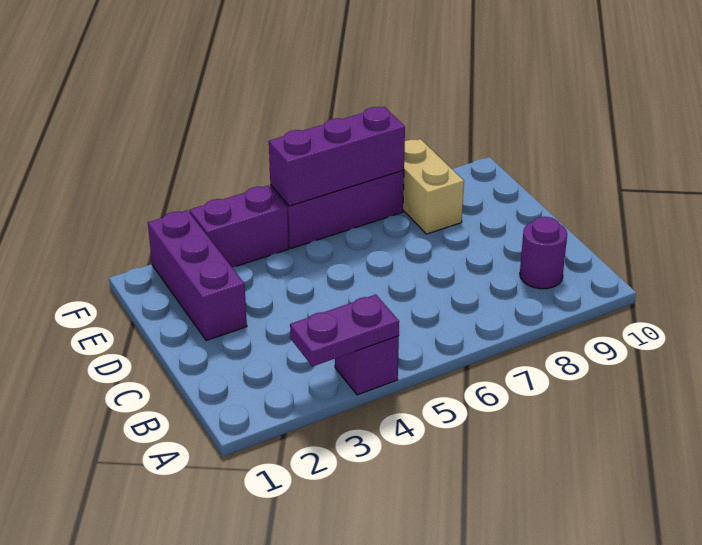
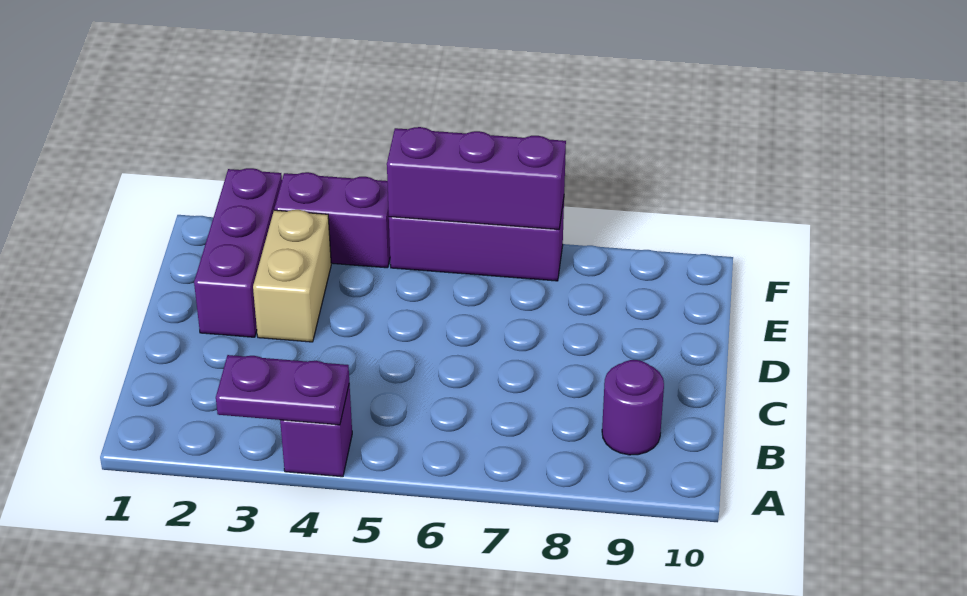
tan brick E8:F8 level 1 -> tan brick D3:E3 level 1

